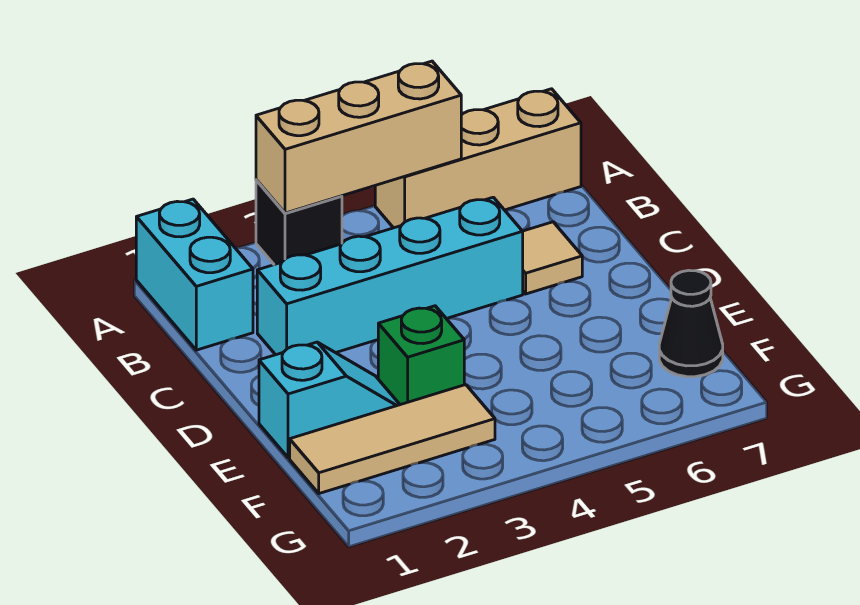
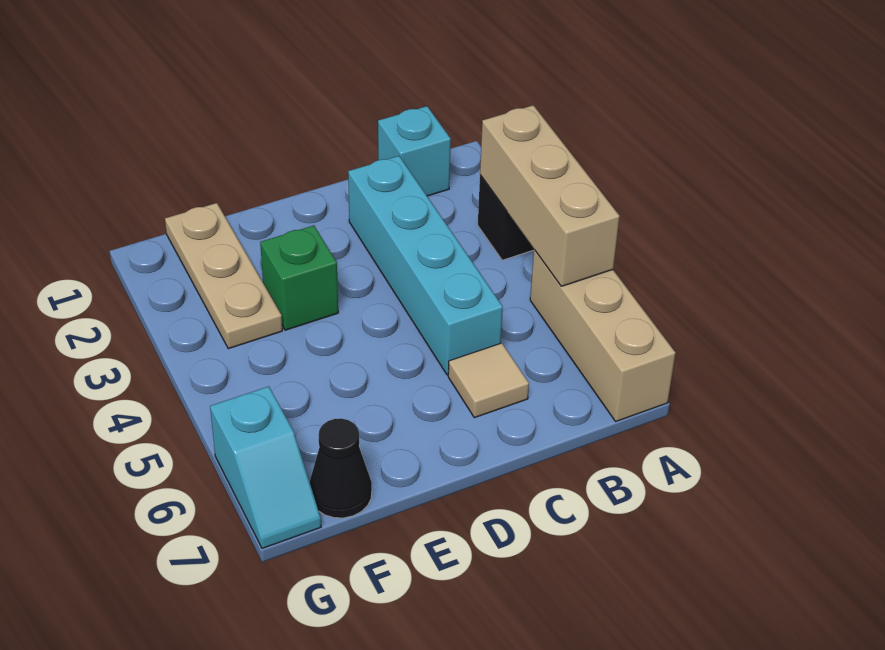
cyan brick A1:B1 level 1 -> cyan brick B1 level 1
cyan slope E1:E2 level 1 top 1 -> cyan slope G6:G7 level 1 top 6
tan tile F1:F3 level 1 -> tan plate F1:F3 level 1

